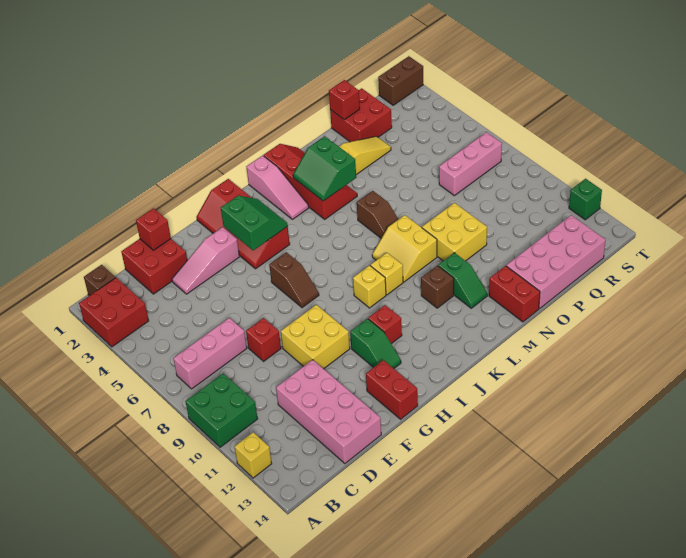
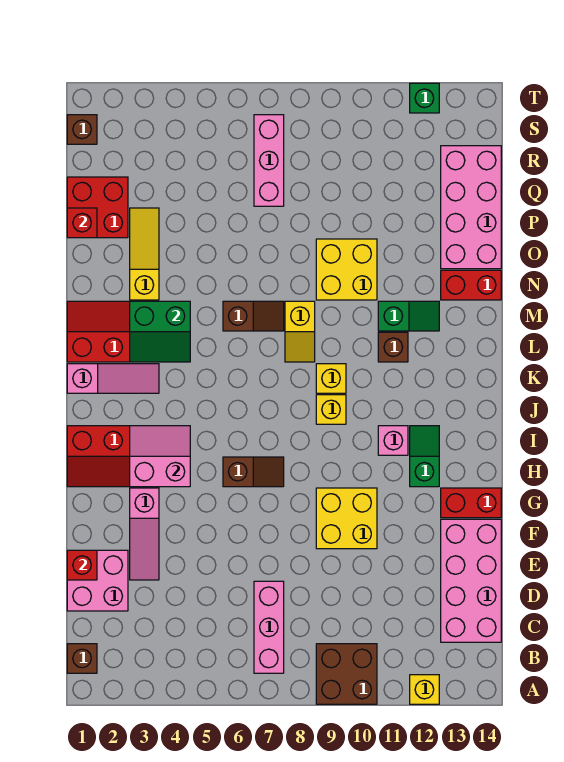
red brick A2:B3 level 1 -> none
green brick A9:B10 level 1 -> brown brick A9:B10 level 1
red brick D1:E2 level 1 -> pink brick D1:E2 level 1
pink brick D11:E14 level 1 -> pink brick C13:F14 level 1
red brick E8 level 1 -> none
green slope H3:I4 level 2 top H -> pink slope H3:I4 level 2 top H
green slope H11:H12 level 1 top 11 -> green slope H12:I12 level 1 top H
red brick I11 level 1 -> pink brick I11 level 1
yellow slope L8:M9 level 1 top M -> yellow slope L8:M8 level 1 top M
brown brick S1:T1 level 1 -> brown brick S1 level 1

